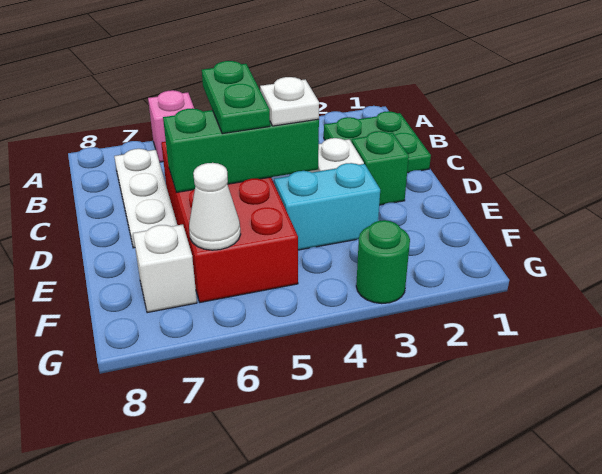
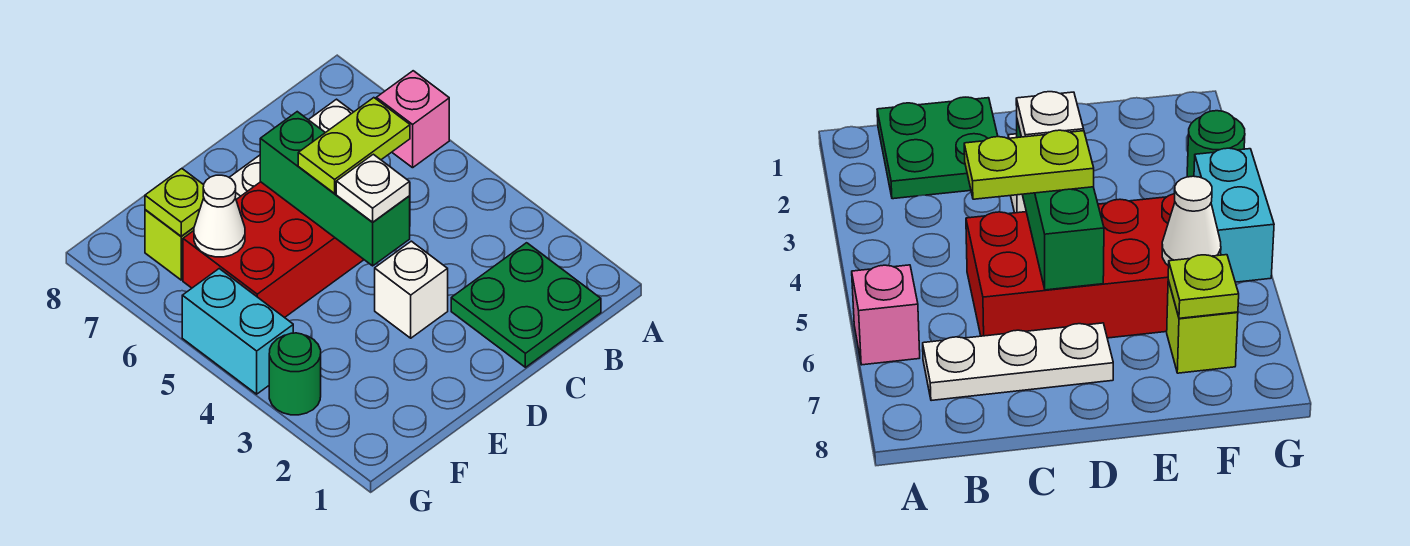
green plate C5:D5 level 3 -> lime plate C5:D5 level 3
green brick D2 level 1 -> none
cyan brick E3:E4 level 1 -> cyan brick G4:G5 level 1
white brick F7 level 1 -> lime brick F7 level 1
none -> lime plate F7 level 2

